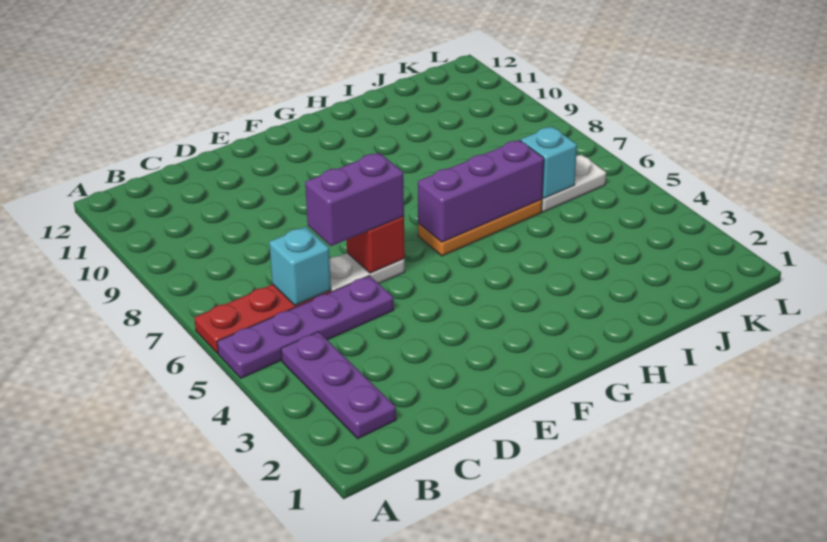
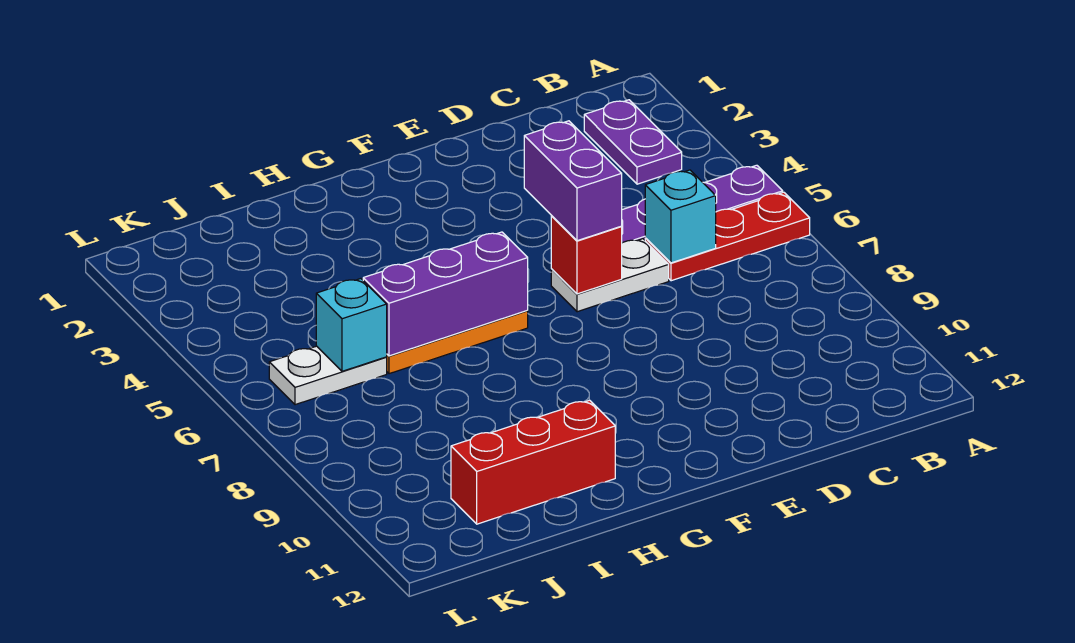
purple plate B2:B4 level 1 -> purple plate B2:B3 level 1
purple brick D6:E6 level 3 -> purple brick E5:E6 level 3
none -> red brick H11:J11 level 1

